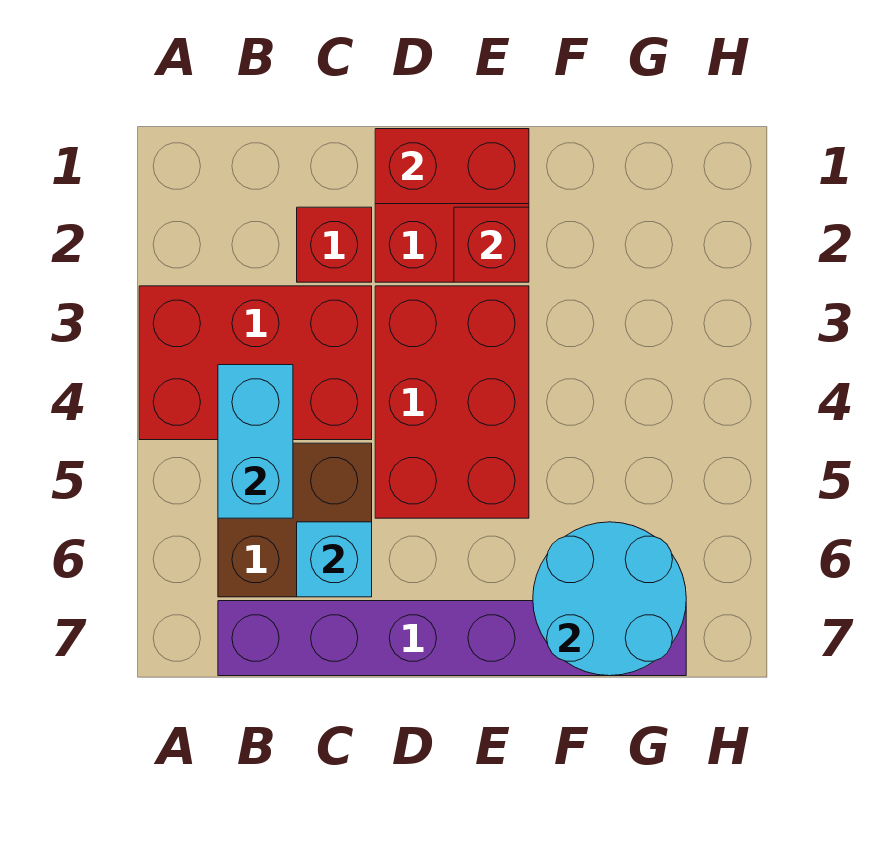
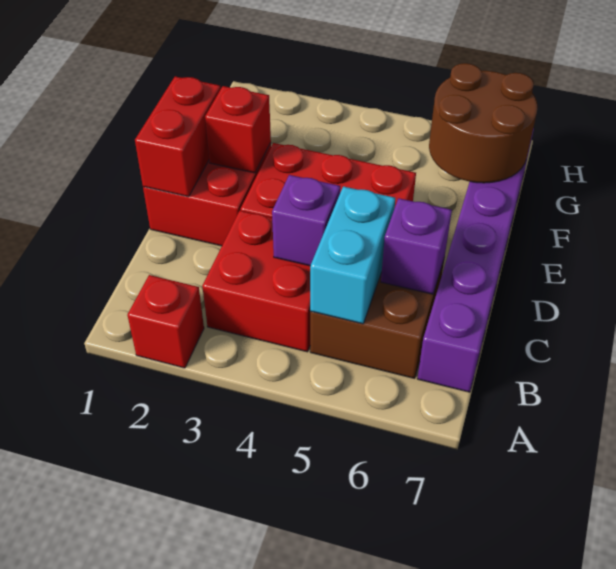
red brick A3:C4 level 1 -> red brick B3:C4 level 1
cyan brick B4:B5 level 2 -> cyan brick B5:C5 level 2
red brick C2 level 1 -> red brick A2 level 1
none -> purple brick C4 level 2
cyan brick C6 level 2 -> purple brick C6 level 2
cyan round brick F6:G7 level 2 -> brown round brick F6:G7 level 2

